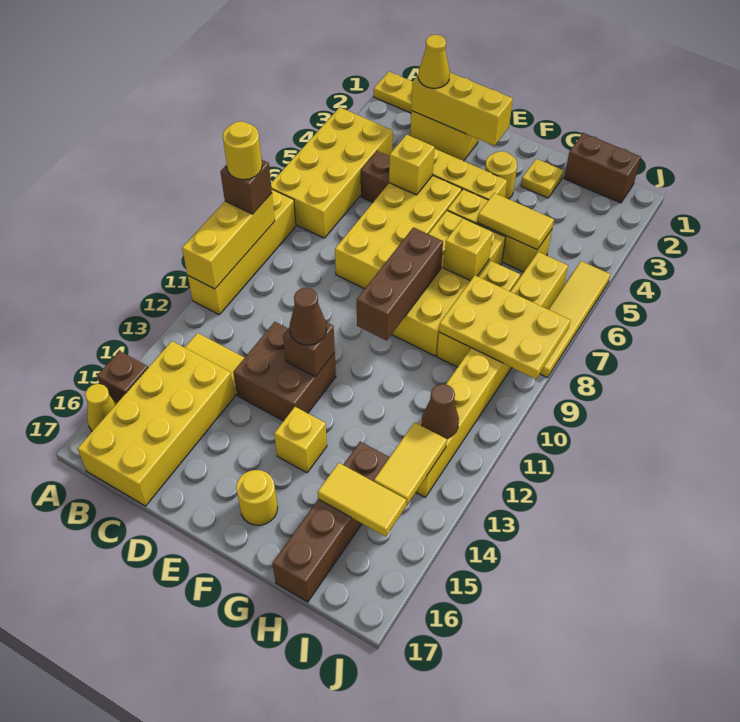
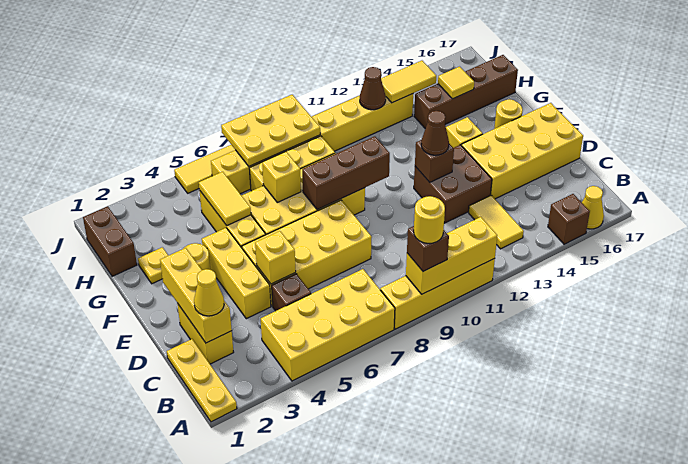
yellow brick B14:C17 level 1 -> yellow brick D14:E17 level 1
yellow plate H8:J9 level 2 -> yellow plate I7:J9 level 2
yellow tile H15:I15 level 2 -> yellow tile H15 level 2

